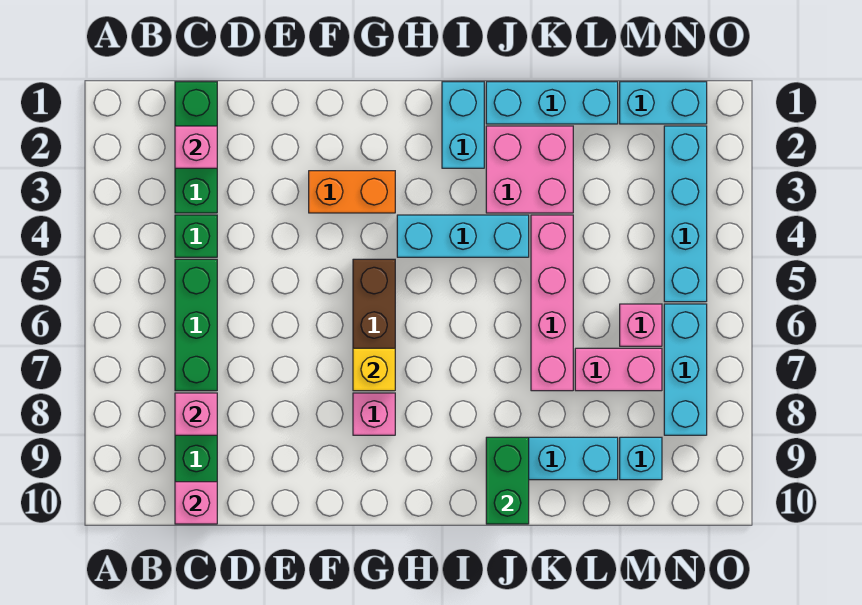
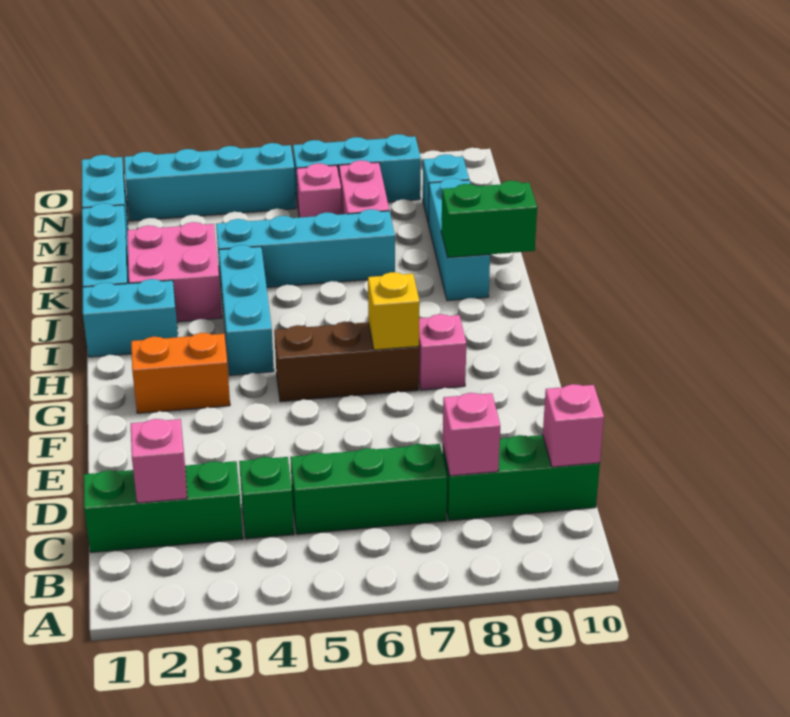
orange brick F3:G3 level 1 -> orange brick G2:G3 level 1
pink brick K4:K7 level 1 -> cyan brick K4:K7 level 1

